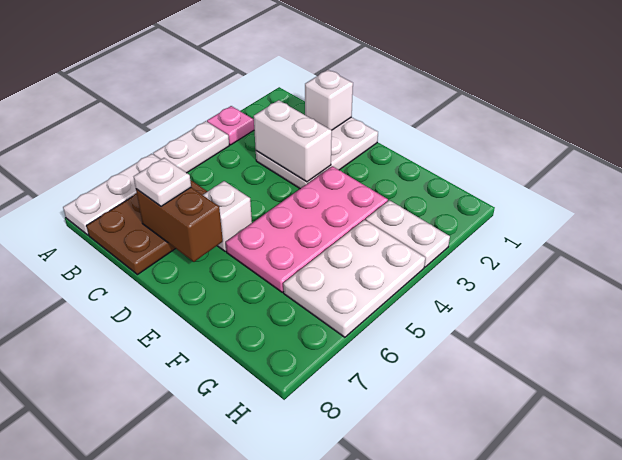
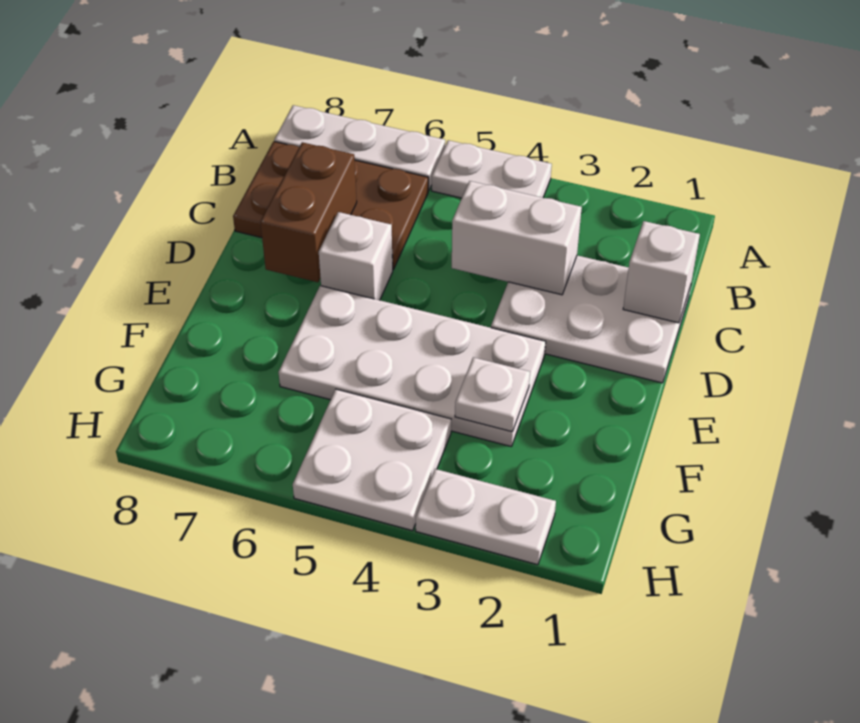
pink plate A3 level 1 -> none
white brick C3:D3 level 2 -> white brick C3:C4 level 2
white plate C7 level 3 -> white plate F3 level 2
pink plate E3:F6 level 1 -> white plate E3:F6 level 1
white plate G3:H3 level 1 -> white plate H2:H3 level 1
white plate G4:H6 level 1 -> white plate G4:H5 level 1

